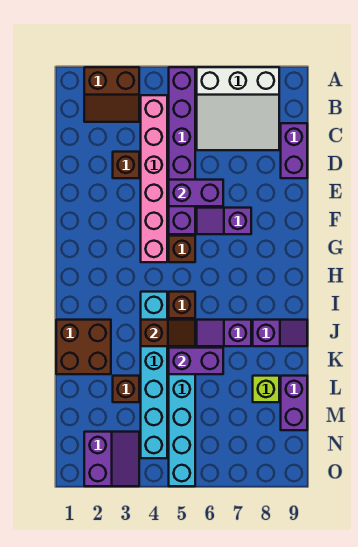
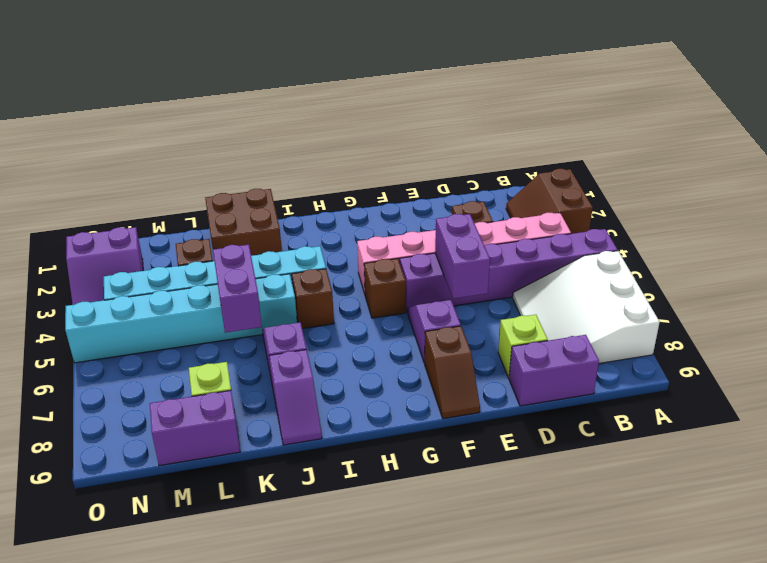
none -> lime brick D8 level 1
brown slope J4:J5 level 2 top 4 -> brown slope F8:F9 level 1 top 8

